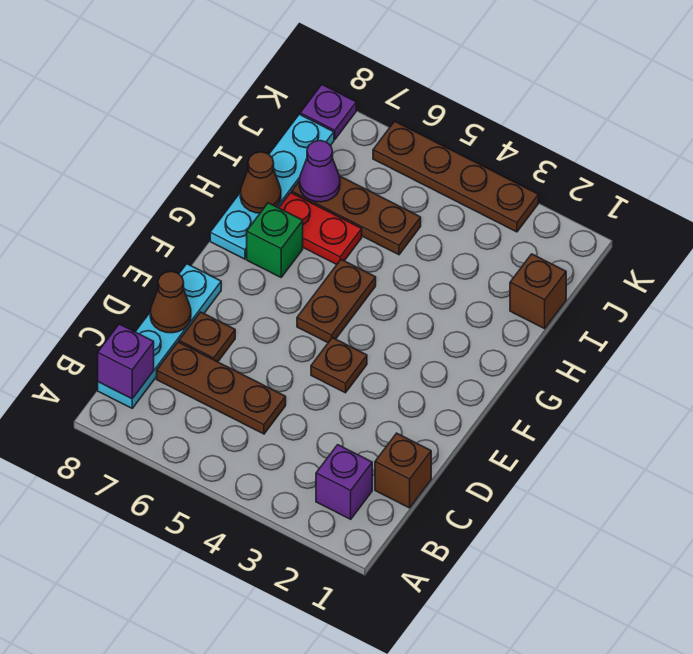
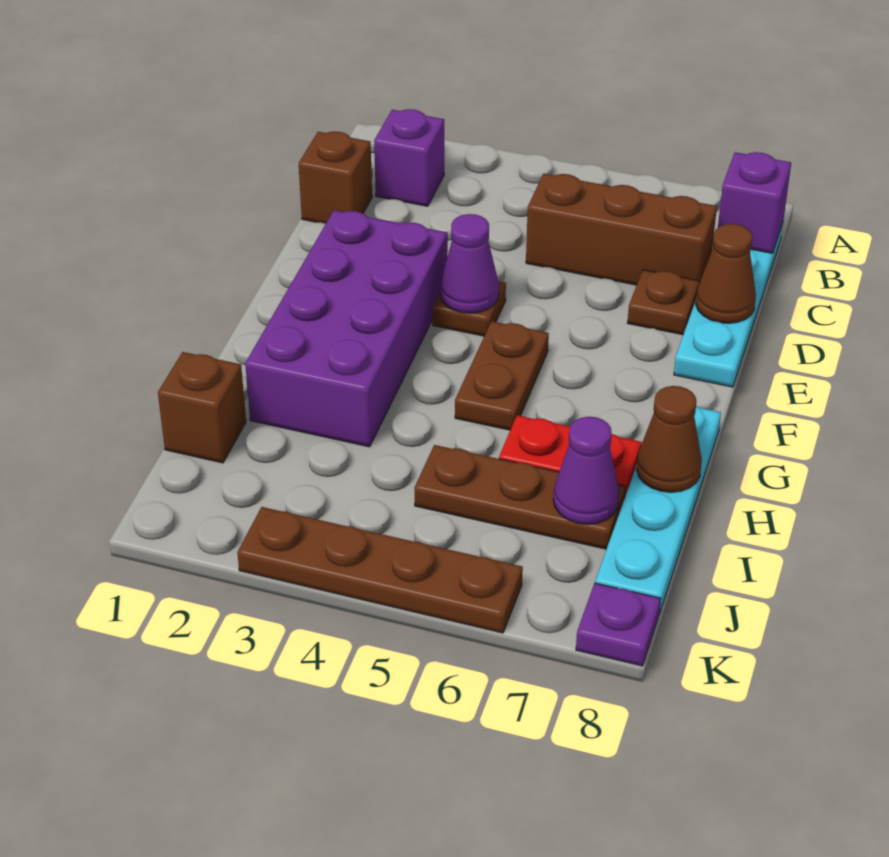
brown plate C5:C7 level 1 -> brown brick C5:C7 level 1
none -> purple brick E2:H3 level 1
none -> purple cone E4 level 2
green brick G7 level 1 -> none

